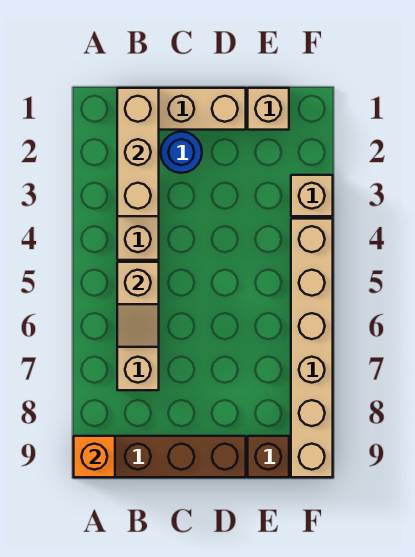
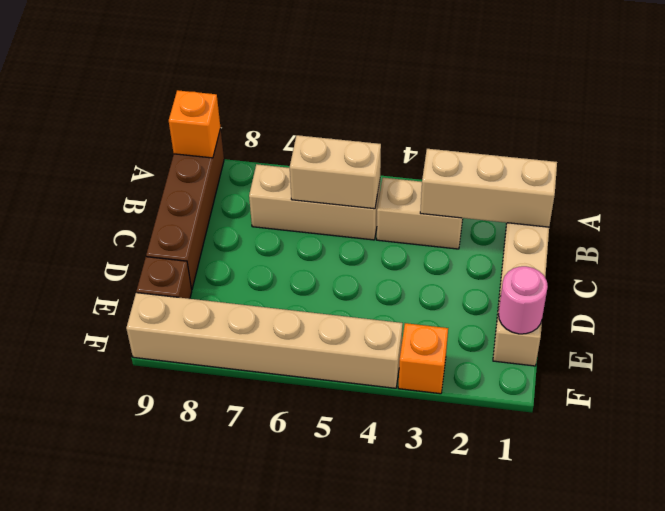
tan slope B5:B6 level 2 top 5 -> tan brick B5:B6 level 2
blue round brick C2 level 1 -> none
none -> pink round brick E1 level 2
tan brick F3 level 1 -> orange brick F3 level 1

